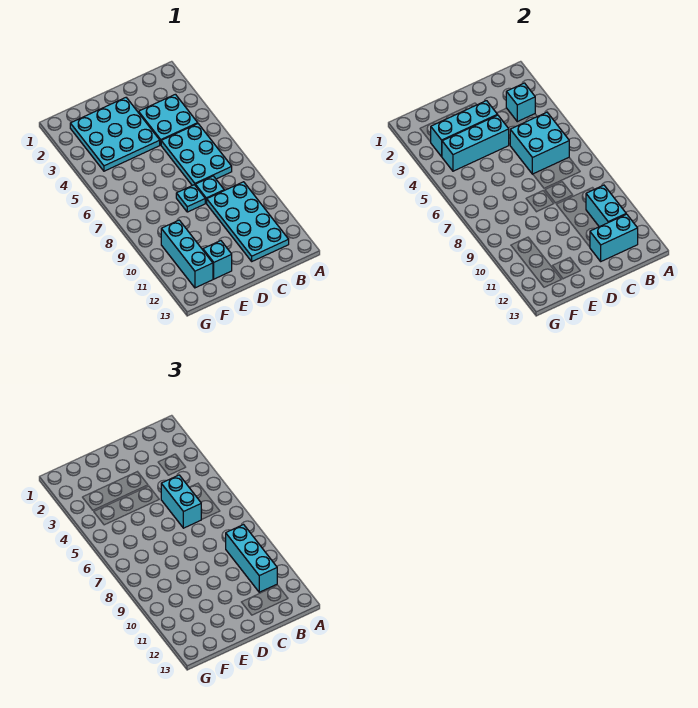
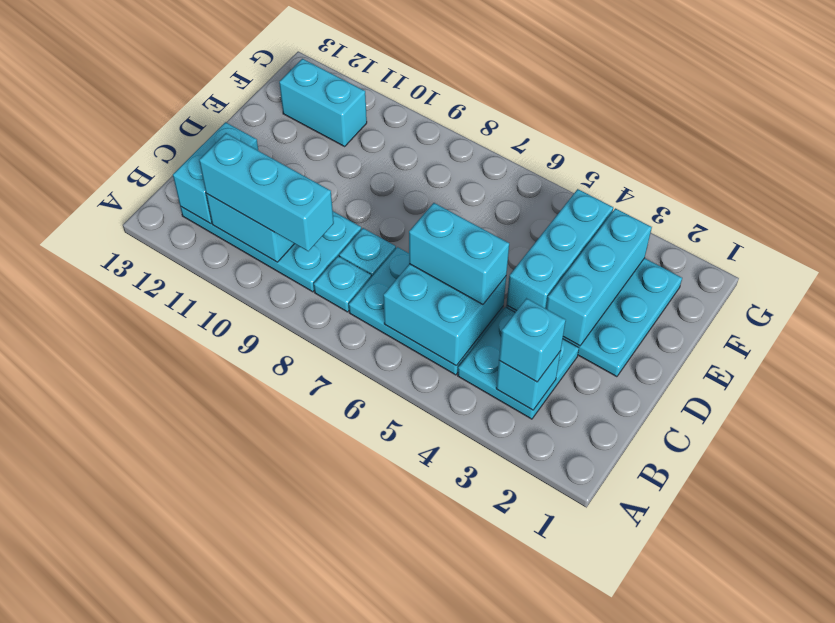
cyan plate D8 level 1 -> cyan plate B8 level 1
cyan brick E12 level 1 -> cyan brick B3 level 3
cyan brick F10:F12 level 1 -> cyan brick F11:F12 level 1

